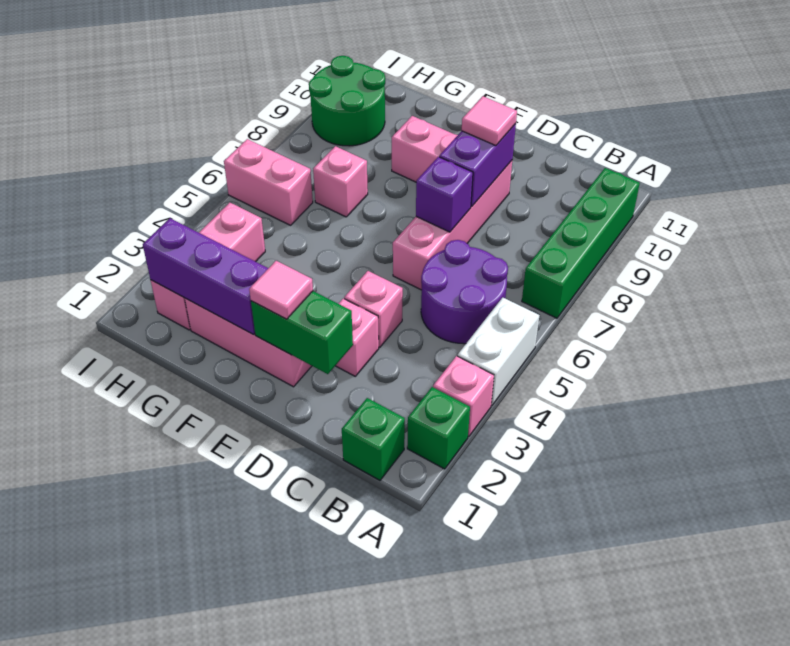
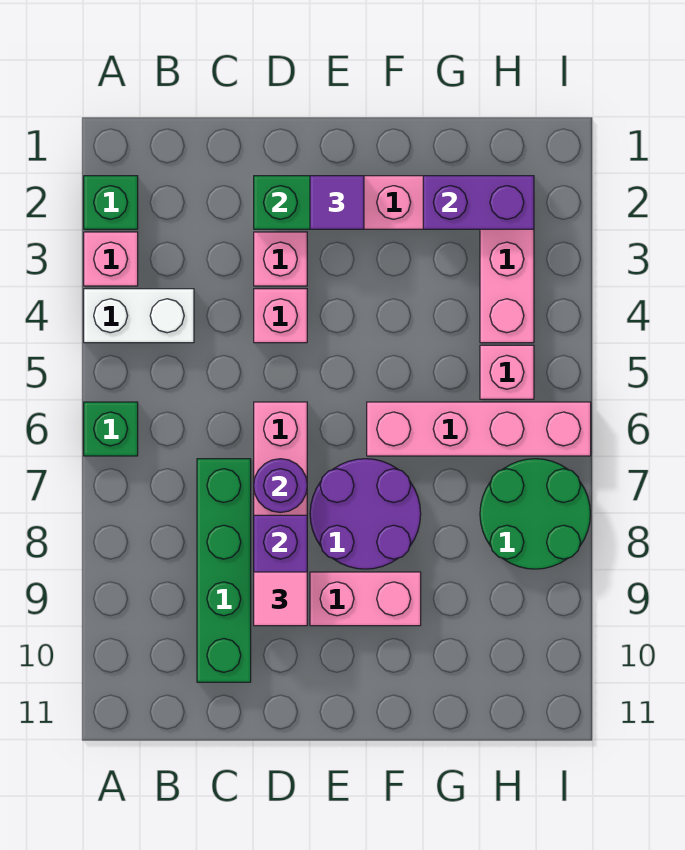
white brick A4:A5 level 1 -> white brick A4:B4 level 1
green brick A7:A10 level 1 -> green brick C7:C10 level 1
green brick B1 level 1 -> green brick A6 level 1
purple round brick B5:C6 level 1 -> purple round brick E7:F8 level 1
purple brick D7 level 2 -> purple round brick D7 level 2
pink tile E2 level 3 -> purple tile E2 level 3
purple brick F2:H2 level 2 -> purple brick G2:H2 level 2
pink brick G7 level 1 -> pink brick H5 level 1
pink brick H6:I6 level 1 -> pink brick F6:I6 level 1
green round brick H9:I10 level 1 -> green round brick H7:I8 level 1

